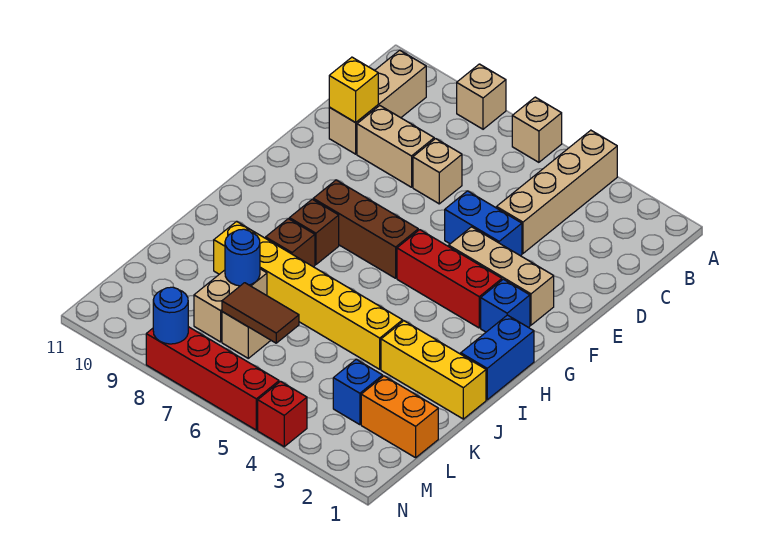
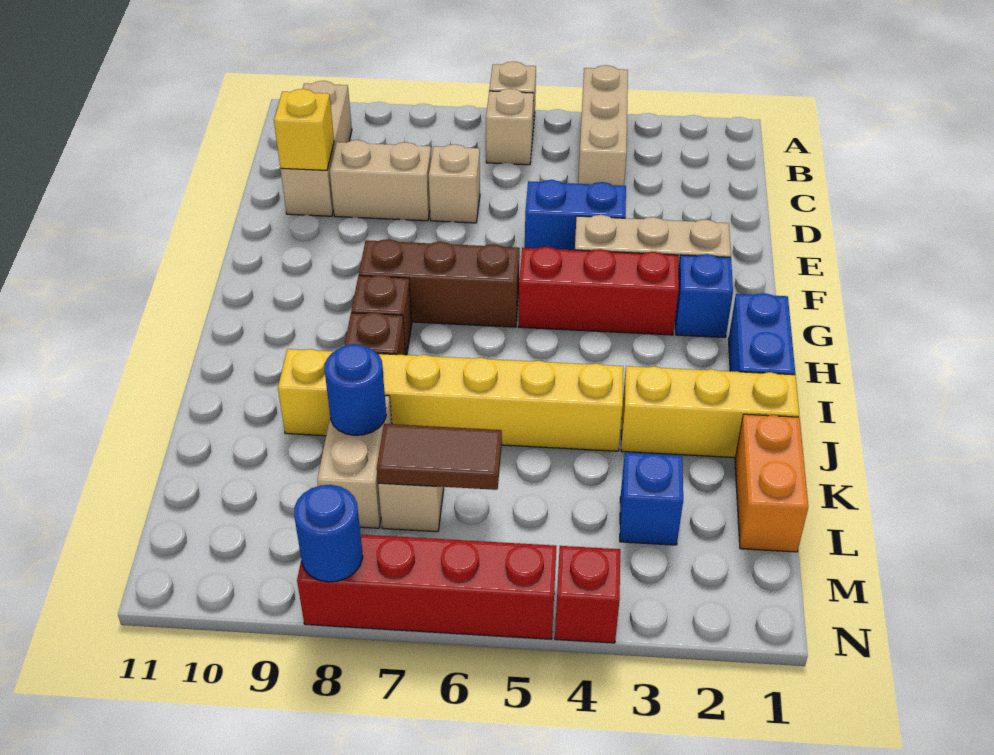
tan brick A4:D4 level 1 -> tan brick A4:C4 level 1
tan brick A8 level 1 -> tan brick B6 level 1
orange brick L1:L2 level 1 -> orange brick K1:L1 level 1

